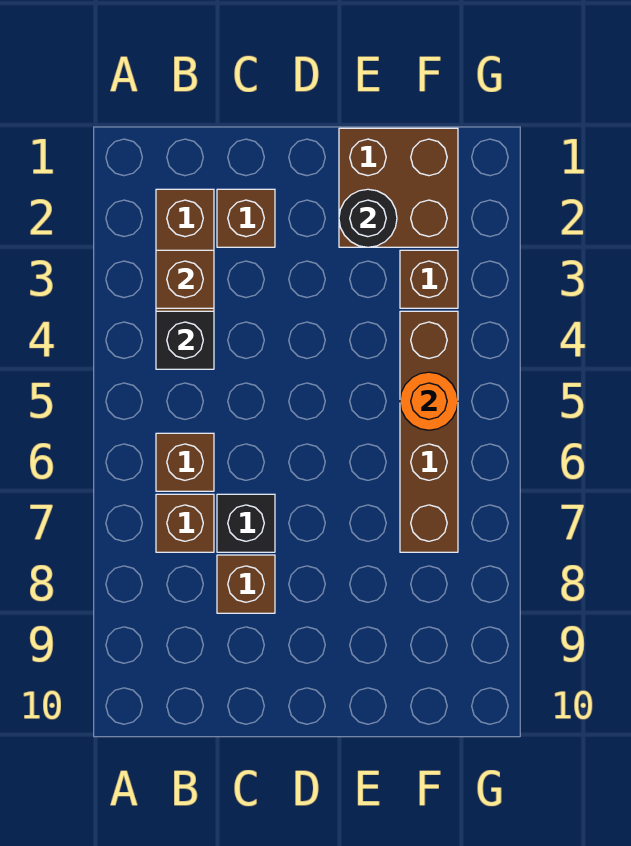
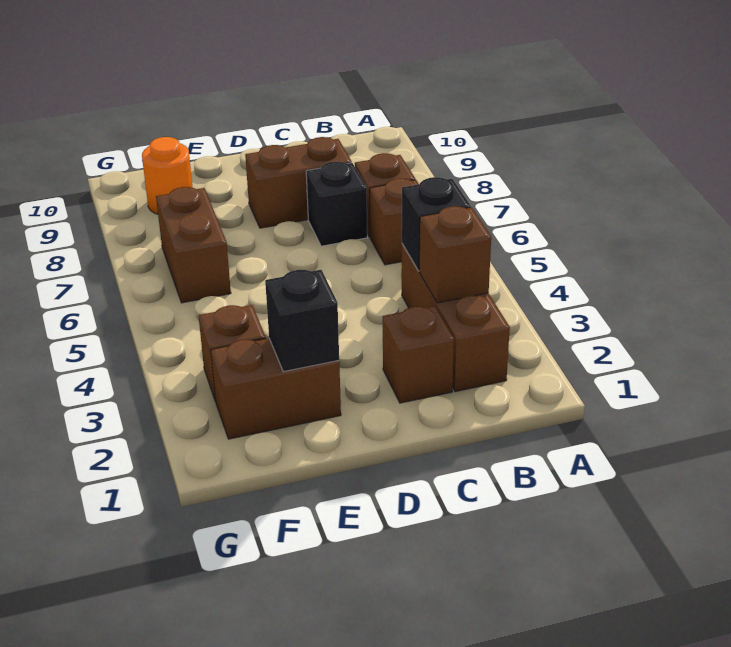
brown brick C8 level 1 -> brown brick C8:D8 level 1
brown brick E1:F2 level 1 -> brown brick E2:F2 level 1
black round brick E2 level 2 -> black brick E2 level 2
brown brick F4:F7 level 1 -> brown brick F6:F7 level 1
orange round brick F5 level 2 -> orange round brick F9 level 1

